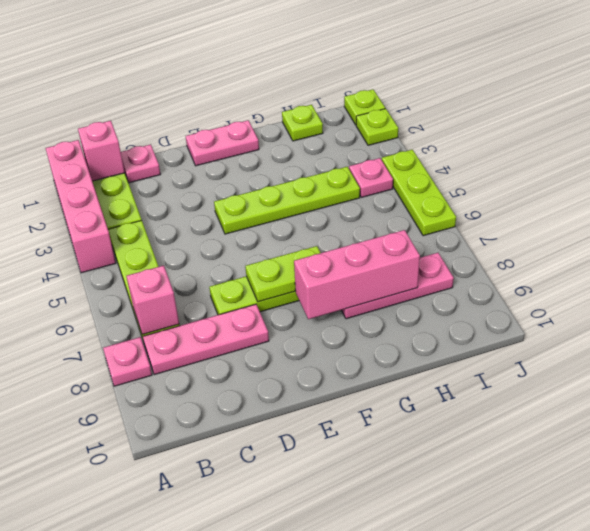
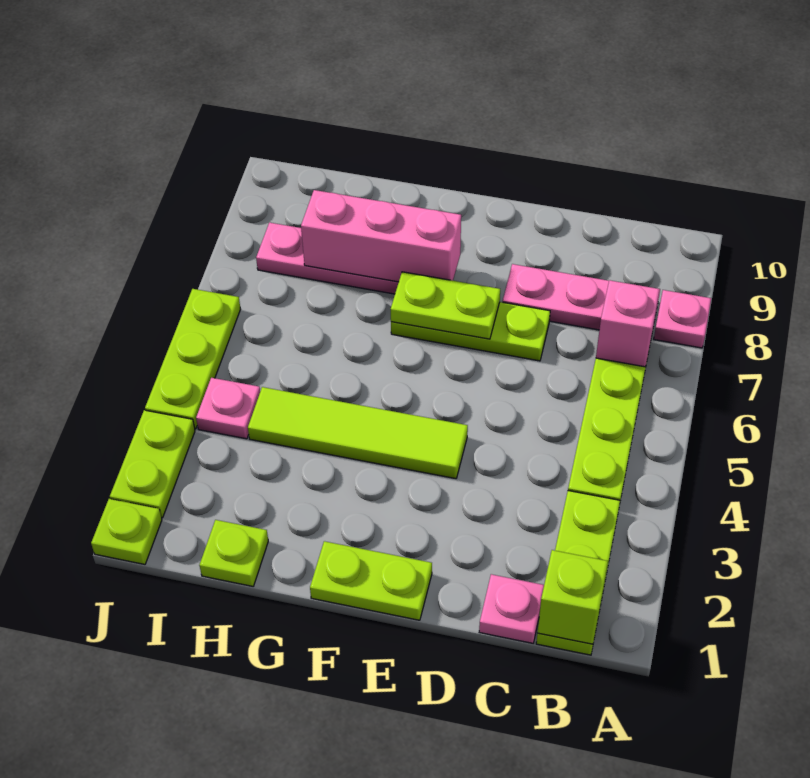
pink brick A1:A4 level 1 -> none
pink brick B1 level 2 -> lime brick B1 level 2
pink plate E1:F1 level 1 -> lime plate E1:F1 level 1
lime plate E4:H4 level 1 -> lime tile E4:H4 level 1
lime plate J2 level 1 -> lime plate J2:J3 level 1

